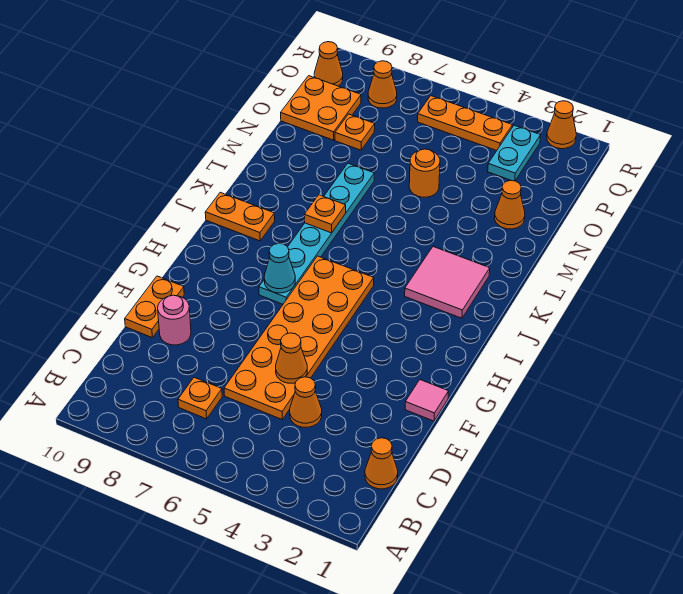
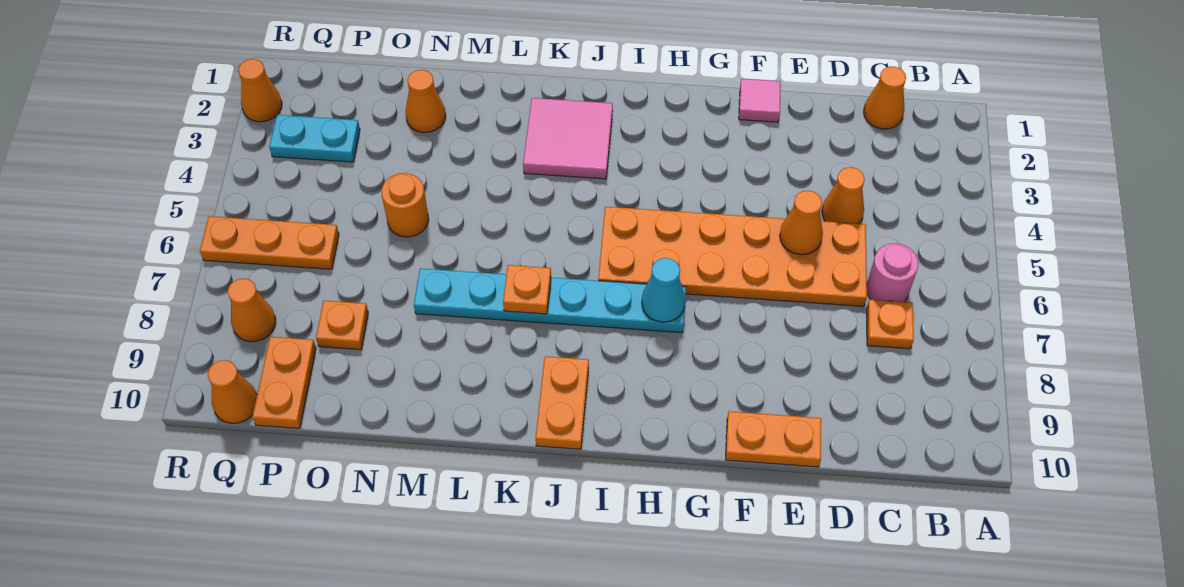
pink round brick E9 level 1 -> pink round brick C6 level 1
orange plate O9:P10 level 1 -> orange plate P9:P10 level 1
orange plate Q4:Q6 level 1 -> orange plate P6:R6 level 1

